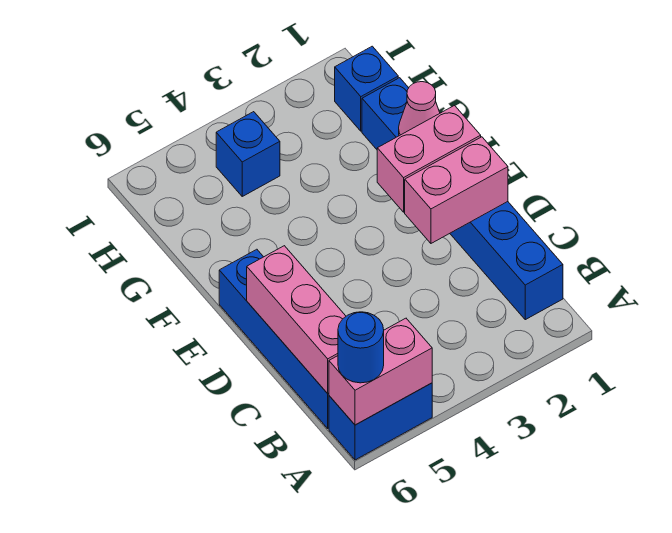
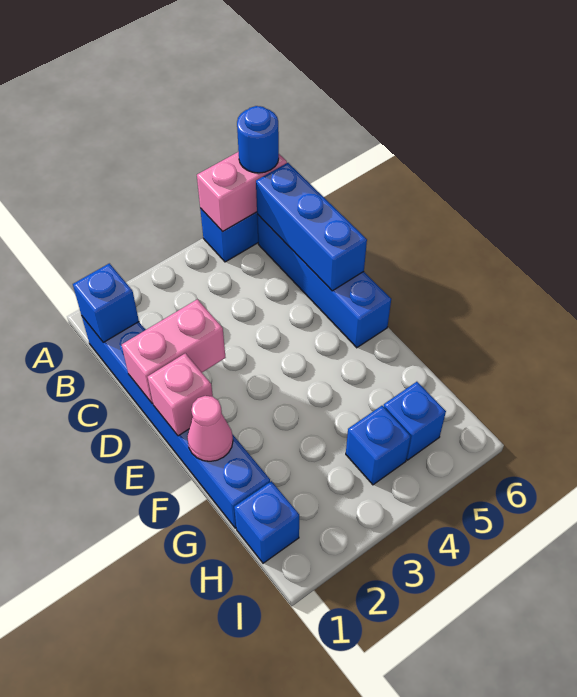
none -> blue brick B1 level 2
pink brick B6:D6 level 2 -> blue brick B6:D6 level 2
pink brick E1:E2 level 2 -> pink brick E1 level 2
none -> blue brick H5 level 1

